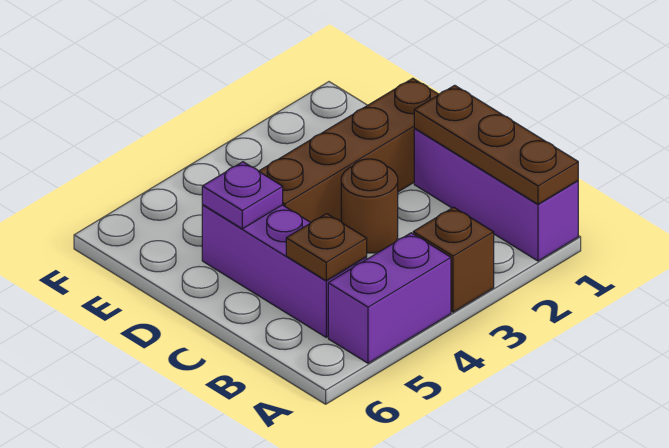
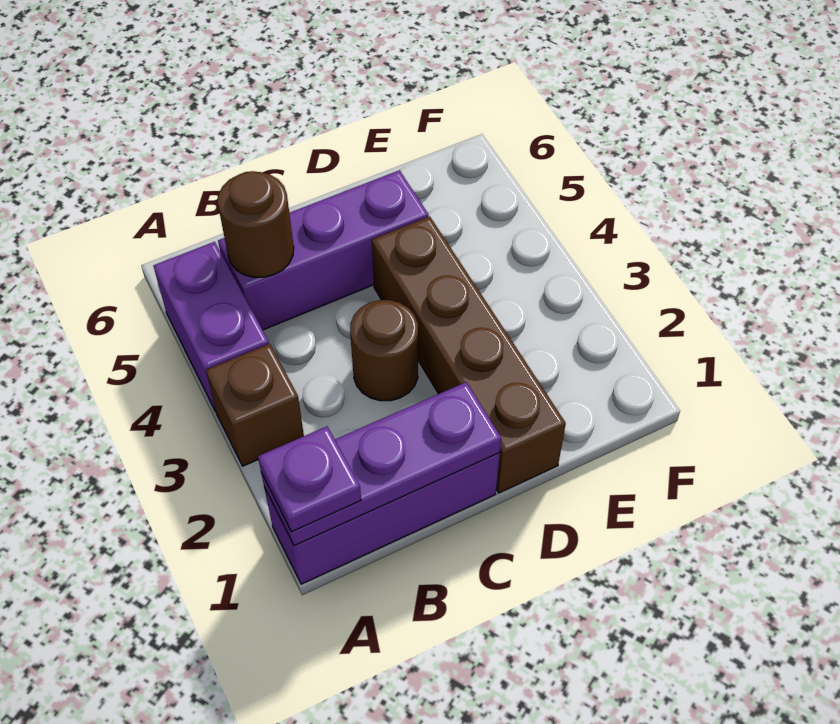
brown plate A1:C1 level 2 -> purple plate A1:C1 level 2
brown plate B5 level 2 -> brown round brick B5 level 2
purple plate D5 level 2 -> purple plate A1 level 3

